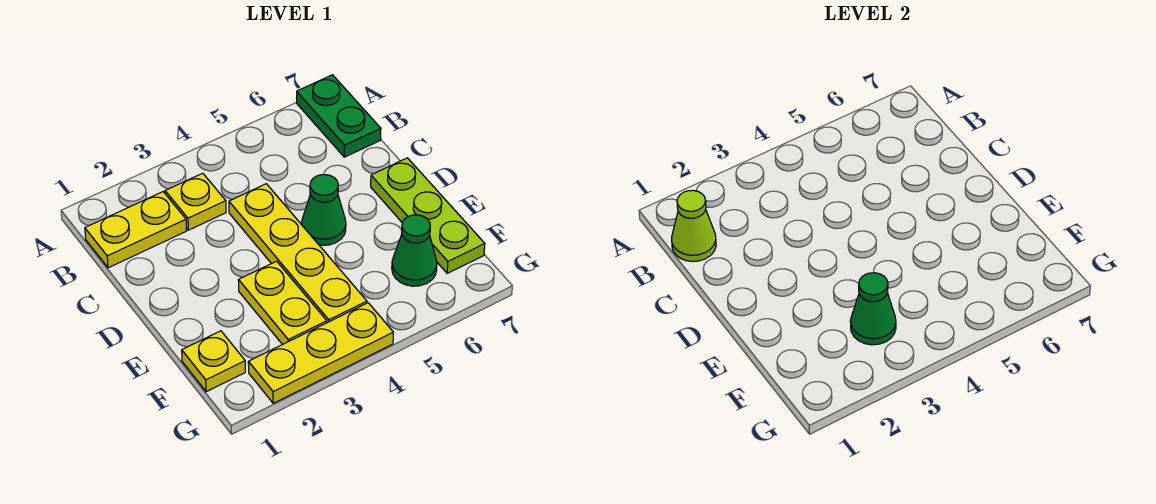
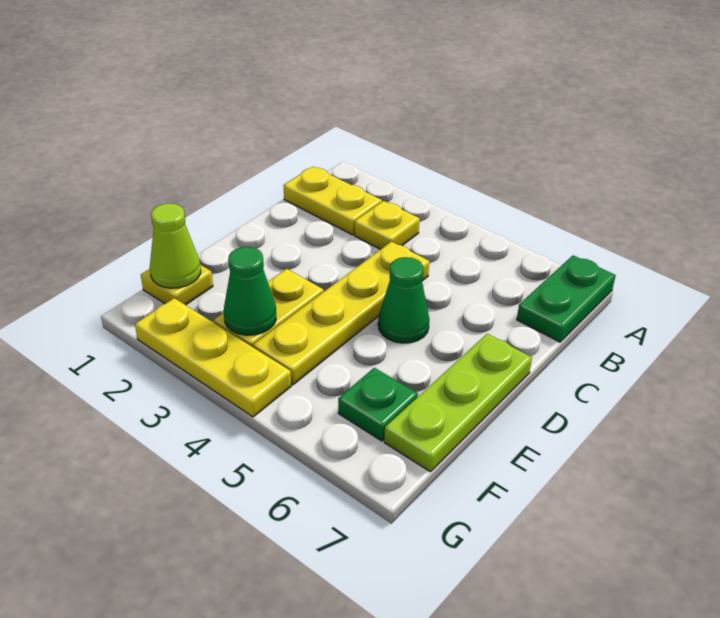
lime cone B1 level 2 -> lime cone F1 level 2
green cone F6 level 1 -> green plate F6 level 1

